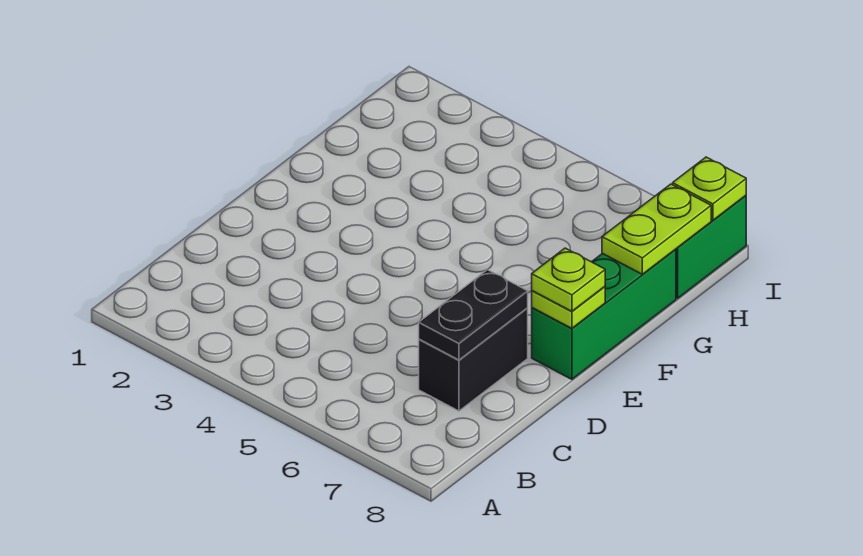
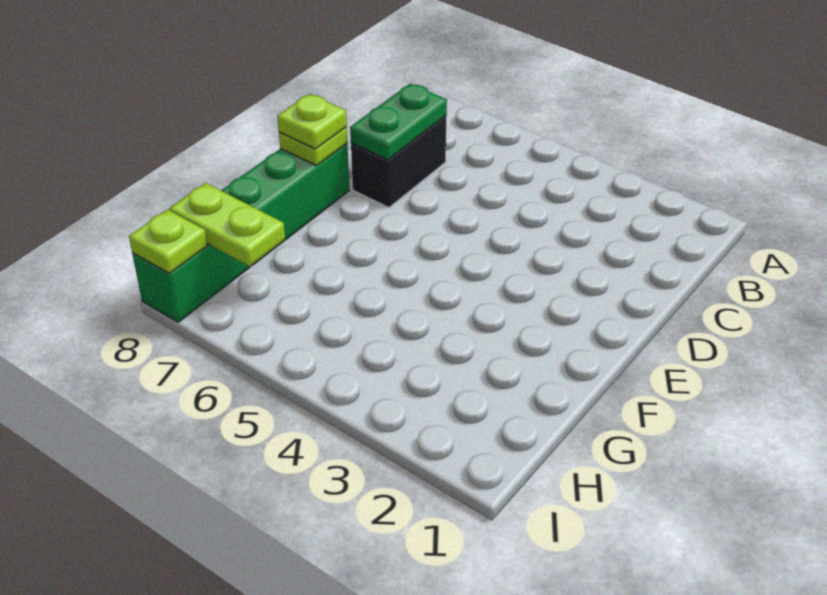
black plate C7:D7 level 2 -> green plate C7:D7 level 2
lime plate G8:H8 level 2 -> lime plate H7:H8 level 2

